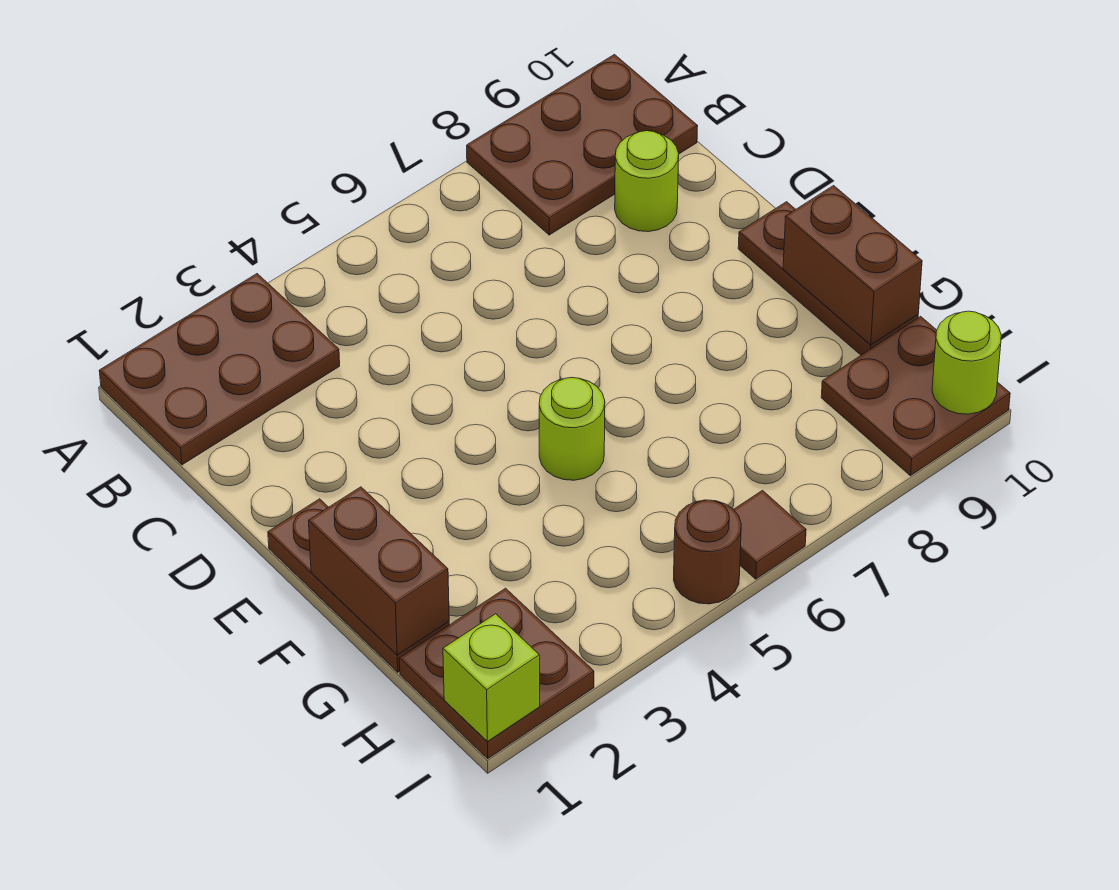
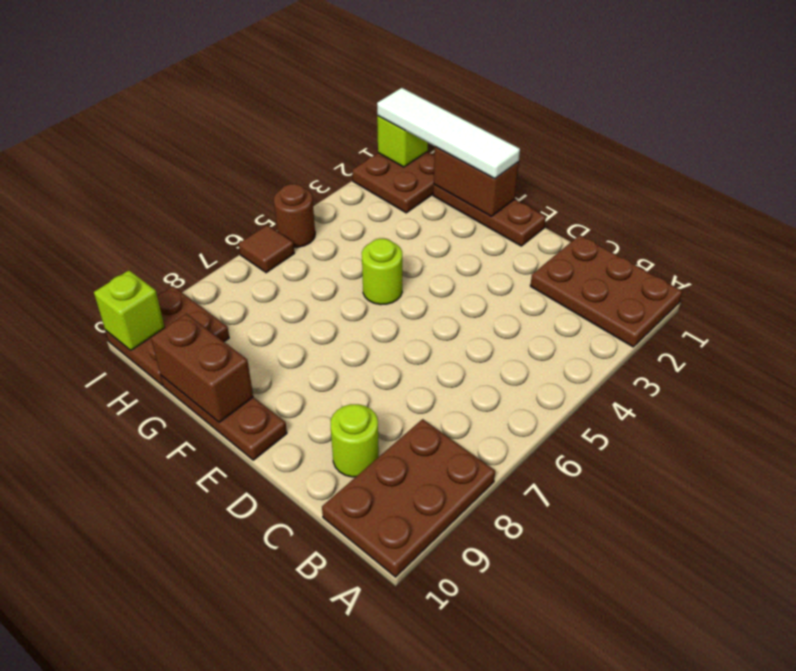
brown plate A1:B3 level 1 -> brown plate A1:C2 level 1
none -> white tile F1:I1 level 3
lime round brick I10 level 2 -> lime brick I10 level 2

